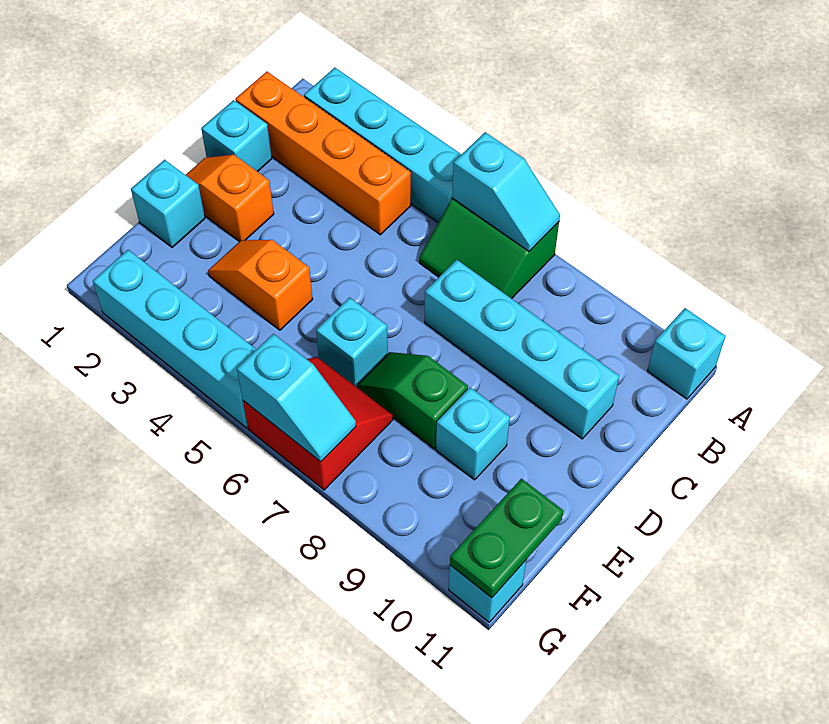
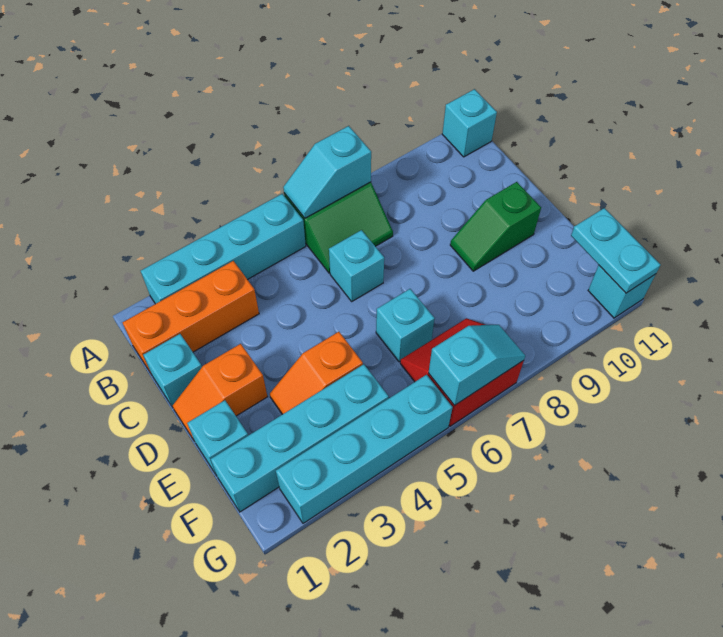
cyan slope A6:A7 level 2 top 6 -> cyan slope A6:A7 level 2 top 7
orange brick B1:B4 level 1 -> orange brick B1:B3 level 1
cyan brick C7:C10 level 1 -> cyan brick F1:F4 level 1
green slope E7:E8 level 1 top 8 -> green slope D9:D10 level 1 top 10
cyan brick E9 level 1 -> cyan brick C6 level 1
green plate F11:G11 level 2 -> cyan plate F11:G11 level 2

